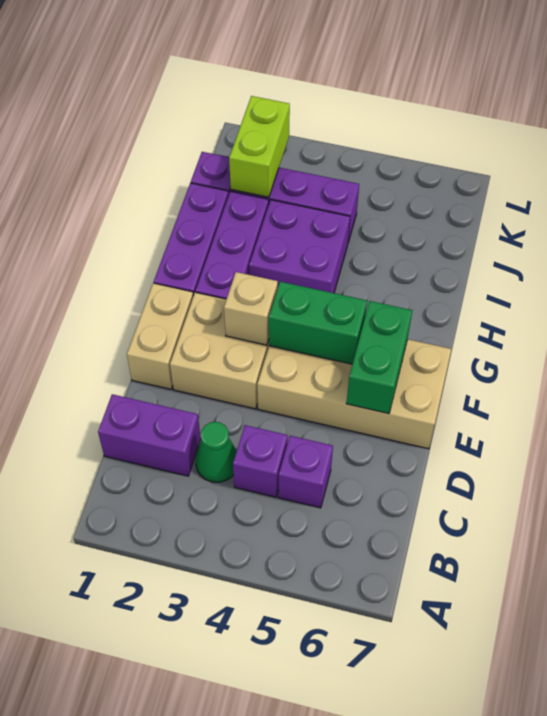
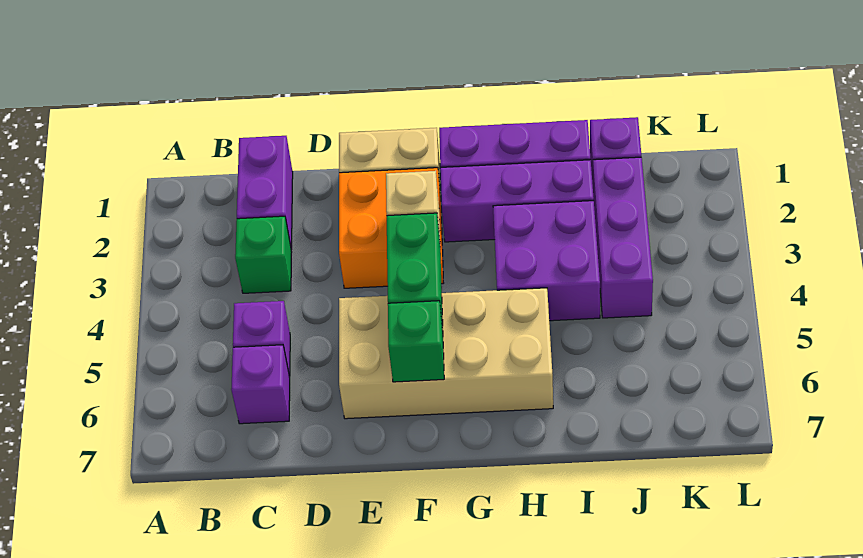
green cone C3 level 1 -> green brick C3 level 1
purple brick C4 level 1 -> purple brick C6 level 1
tan brick E2:F3 level 1 -> orange brick E2:F3 level 1
tan brick E4:F7 level 1 -> tan brick E5:H6 level 1
green brick E6:F6 level 2 -> green brick F6 level 2
lime brick J2:K2 level 2 -> none

